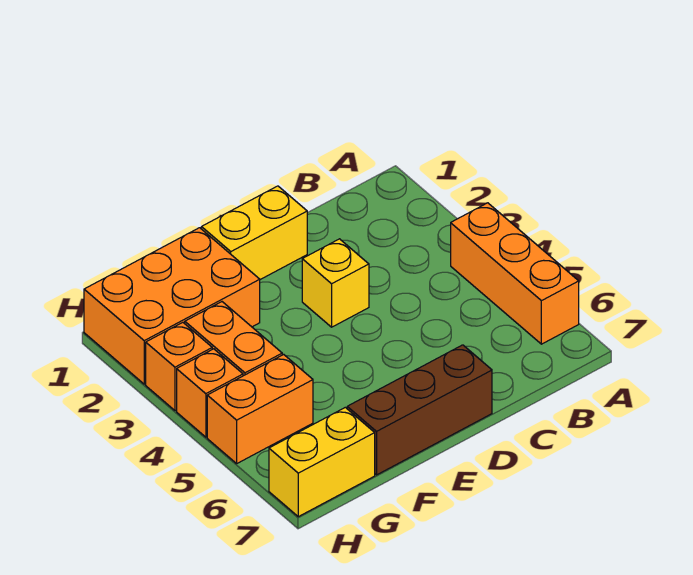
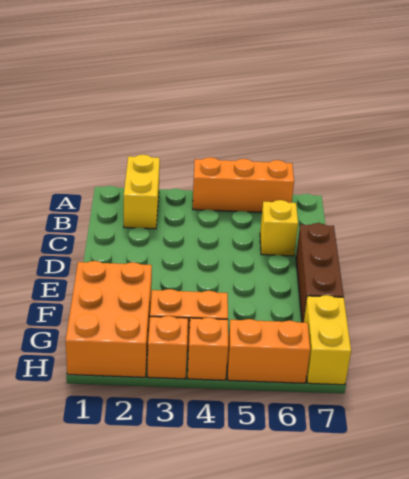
yellow brick D1:E1 level 1 -> yellow brick A2:B2 level 1
yellow brick D3 level 1 -> yellow brick C6 level 1
orange brick G5:H5 level 1 -> orange brick H5:H6 level 1

